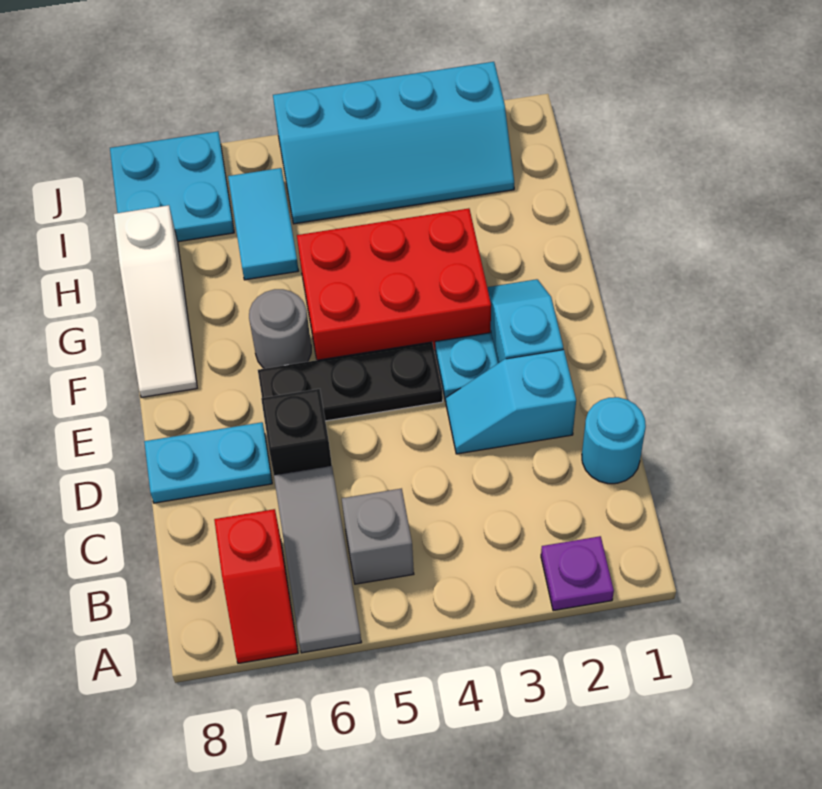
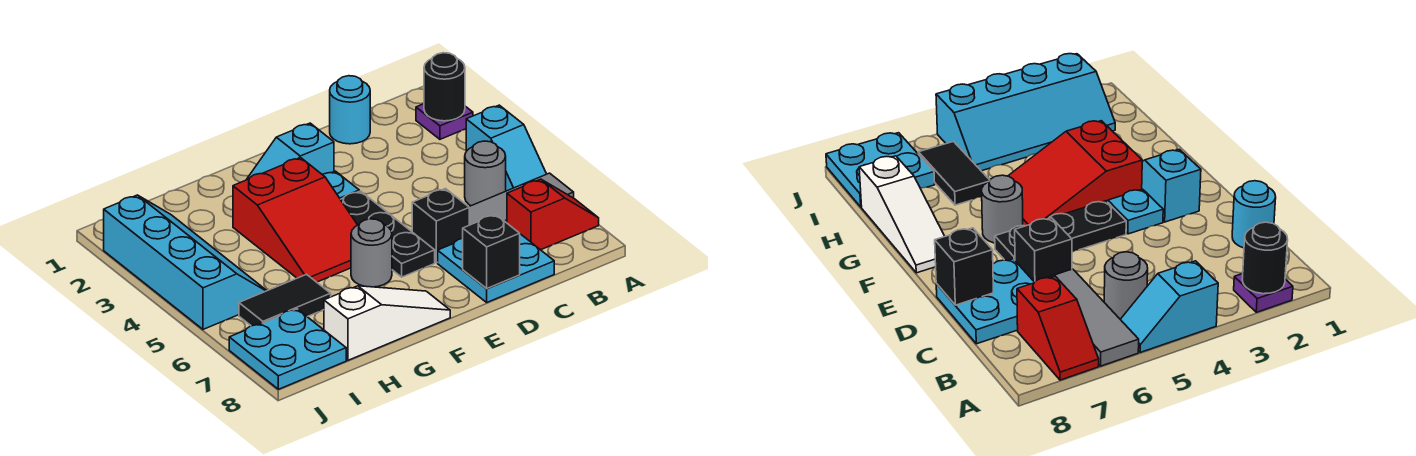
none -> black round brick A2 level 2
grey brick B5 level 1 -> grey round brick B5 level 1
cyan slope D2:D3 level 1 top 2 -> cyan slope A4:A5 level 1 top 4
cyan plate D7:D8 level 1 -> cyan plate C7:D8 level 1
none -> black brick D8 level 2
red brick F3:G5 level 1 -> red slope F3:G5 level 1 top 3
cyan tile H6:I6 level 1 -> black tile H6:I6 level 1

